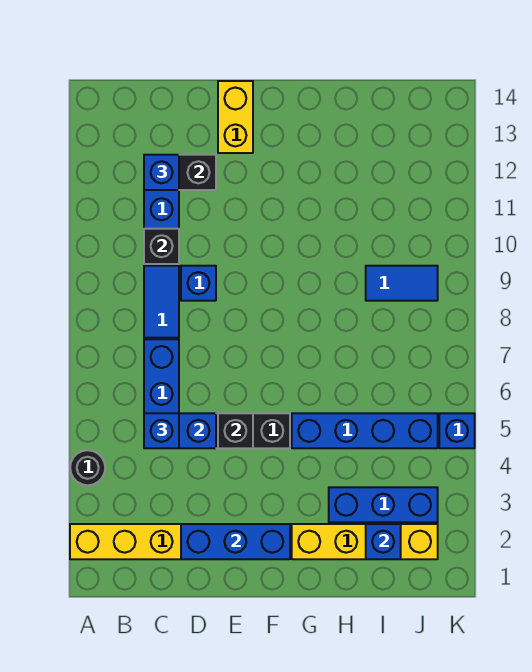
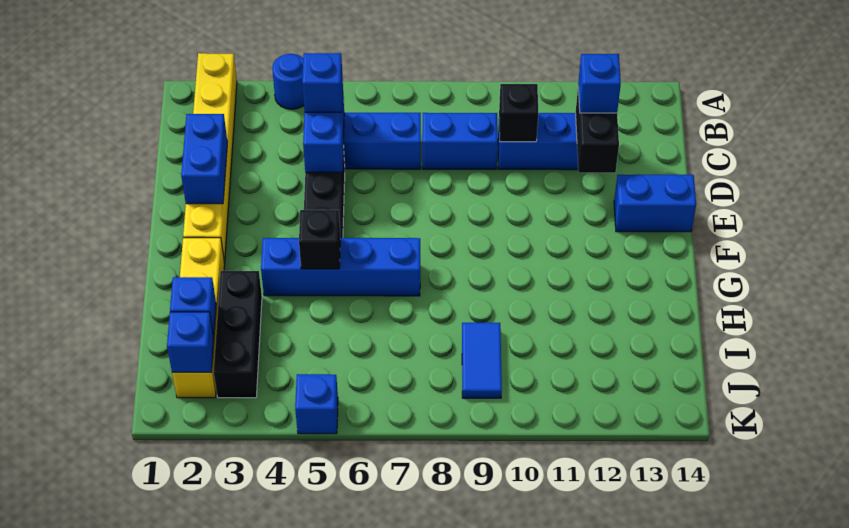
black round brick A4 level 1 -> blue round brick A4 level 1
blue tile C8:C9 level 1 -> blue brick C8:C9 level 1
blue brick D2:F2 level 2 -> blue brick D2:E2 level 2
blue brick D9 level 1 -> blue brick J2 level 2
black brick E5 level 2 -> black brick G5 level 2
yellow brick E13:E14 level 1 -> blue brick E13:E14 level 1
blue brick G5:J5 level 1 -> blue brick G4:G7 level 1
blue brick H3:J3 level 1 -> black brick H3:J3 level 1

